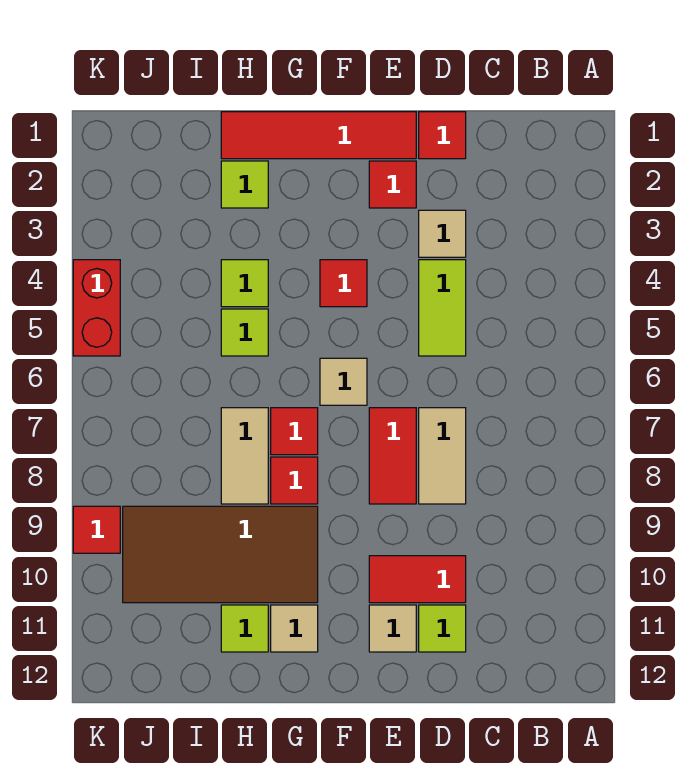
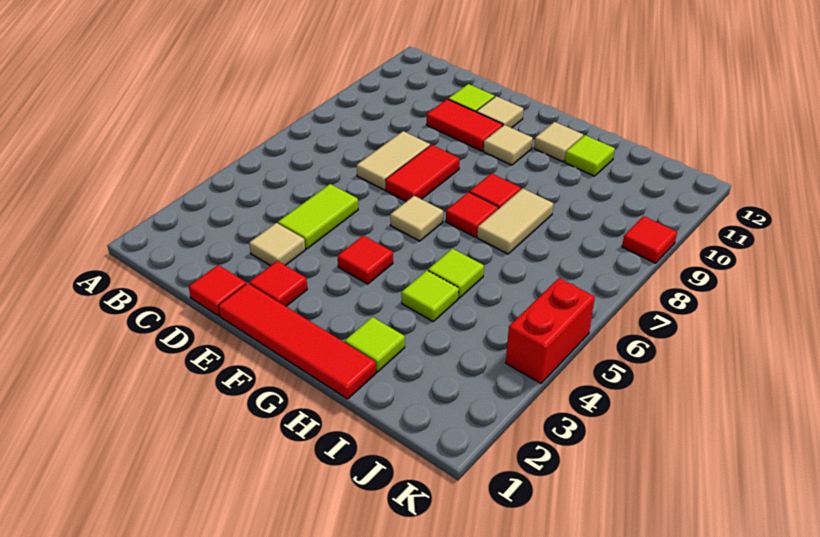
none -> tan tile F10 level 1
brown tile G9:J10 level 1 -> none

